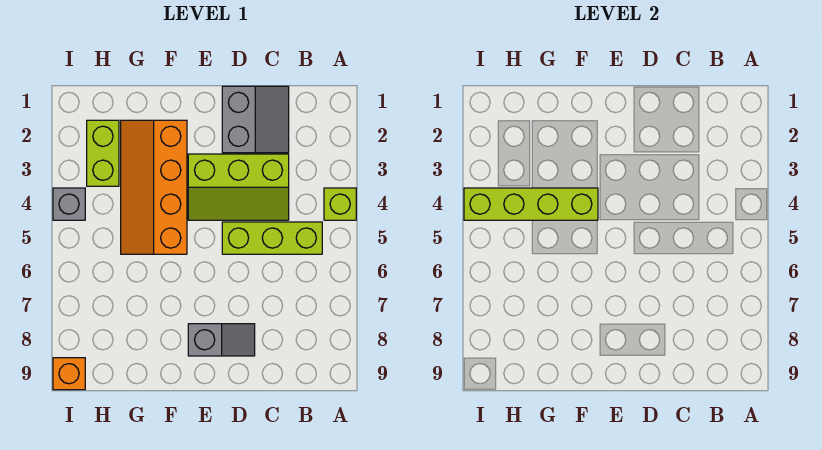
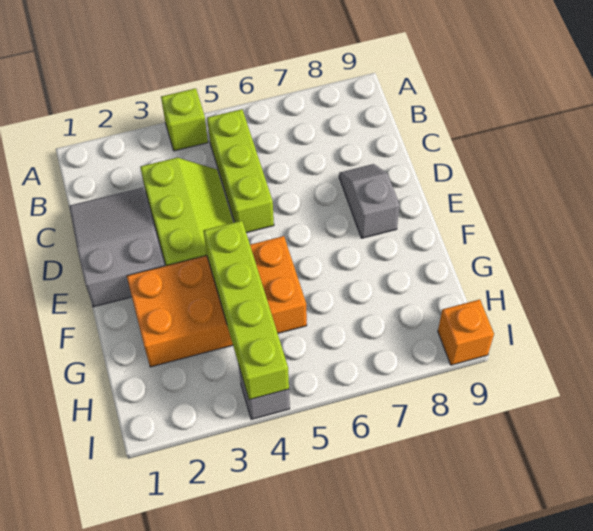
grey slope C1:D2 level 1 top D -> grey slope C1:E2 level 1 top E
orange slope F2:G5 level 1 top F -> orange brick F2:G5 level 1
lime brick H2:H3 level 1 -> none

